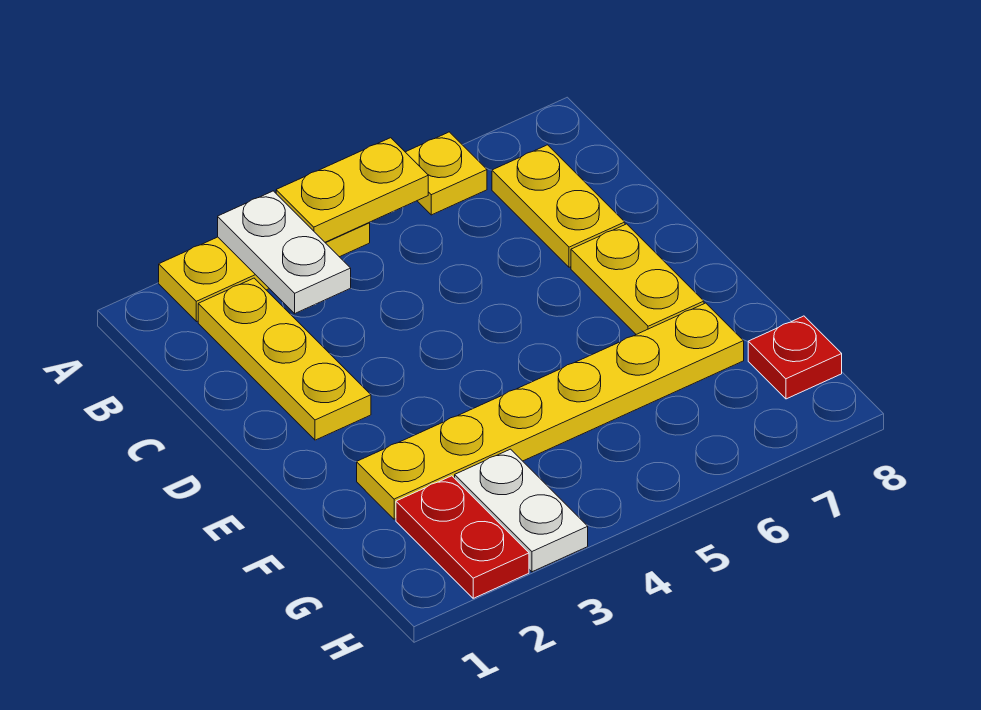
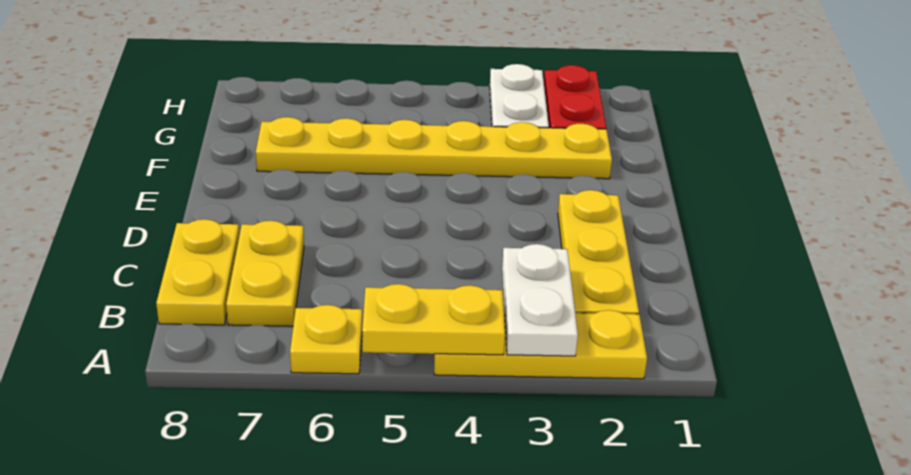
yellow plate D7:E7 level 1 -> yellow plate B8:C8 level 1
red plate G8 level 1 -> none

